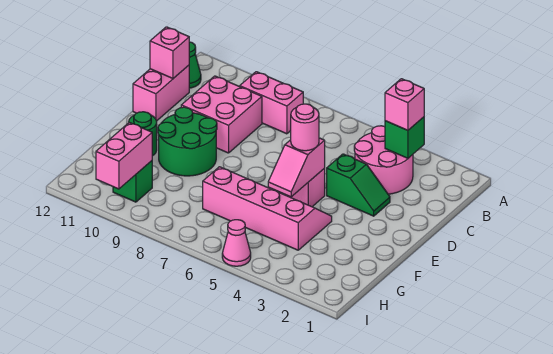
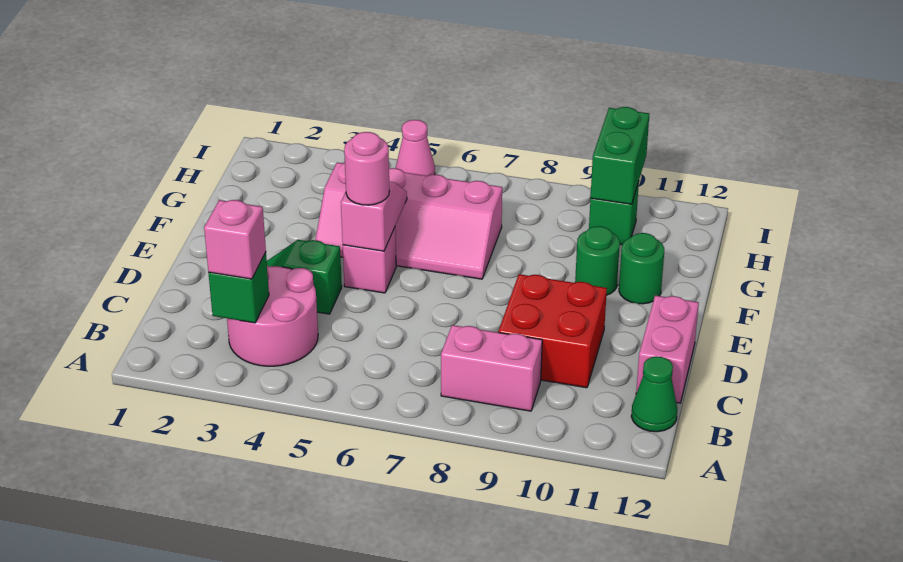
pink brick C9:D10 level 1 -> red brick C9:D10 level 1
pink brick C12 level 2 -> none
green round brick E9:F10 level 1 -> green round brick F10 level 1
pink brick H10:I10 level 2 -> green brick H10:I10 level 2

